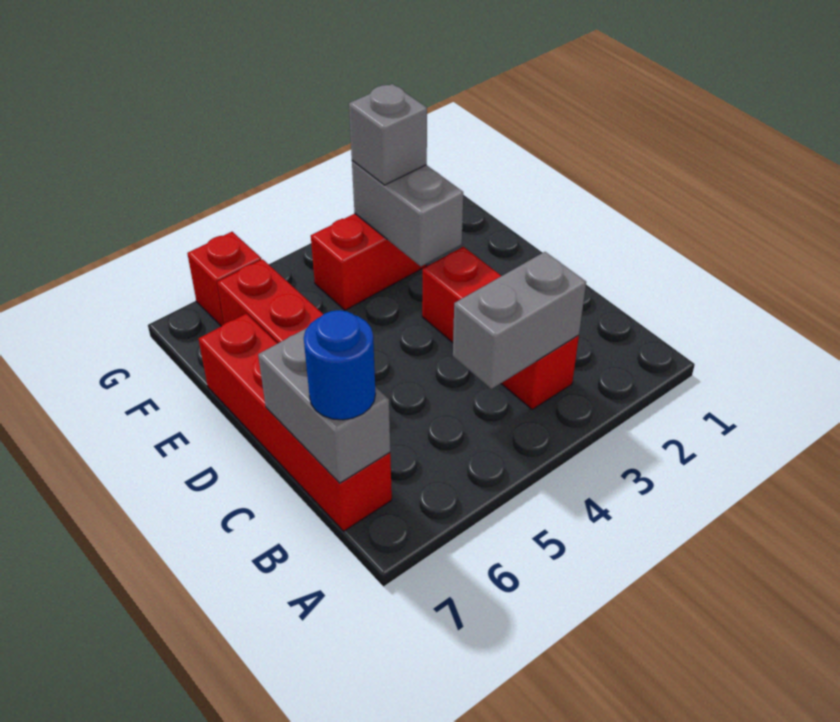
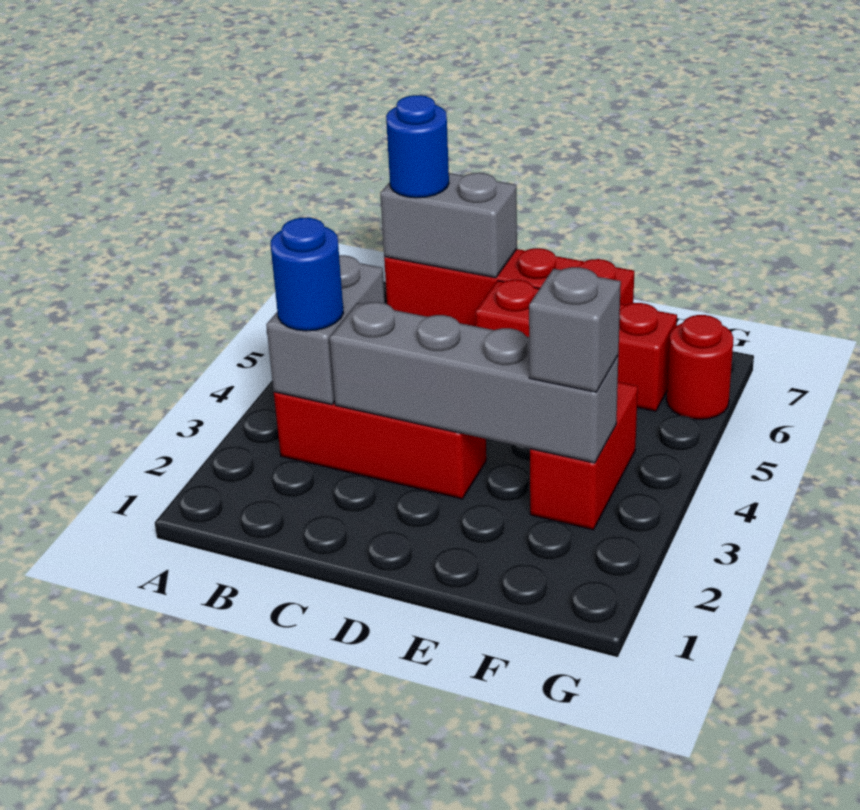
none -> blue round brick B3 level 3
grey brick E3:F3 level 2 -> grey brick C3:F3 level 2
red brick G6 level 1 -> red round brick G6 level 1

